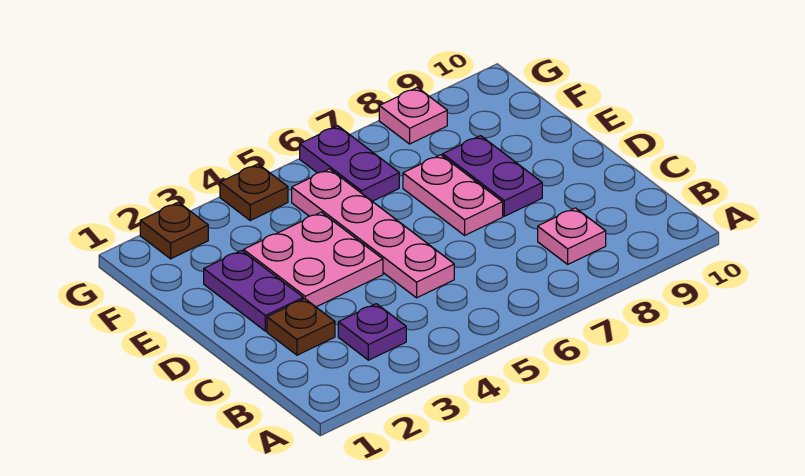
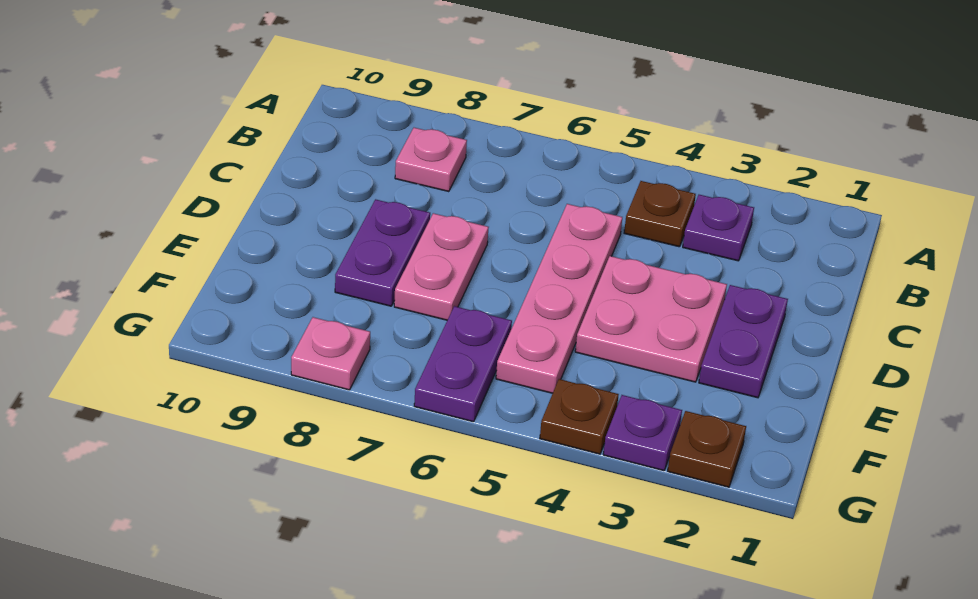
brown plate C2 level 1 -> brown plate B4 level 1
none -> purple plate G3 level 1

